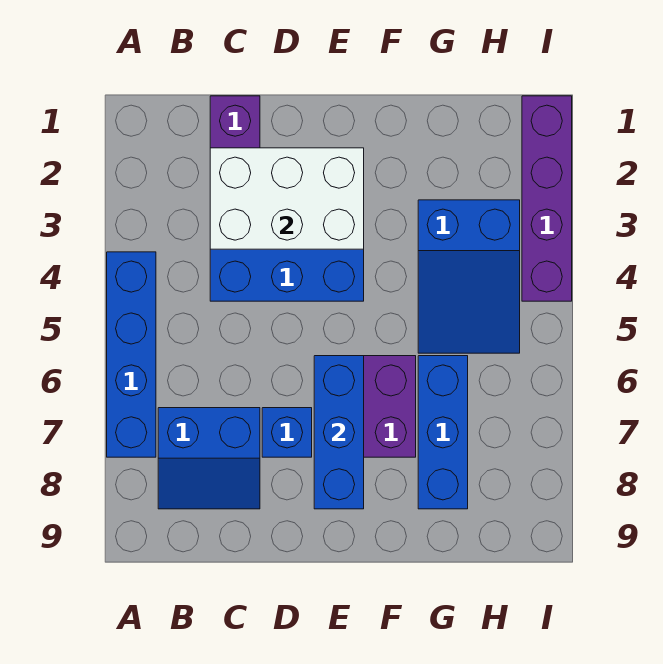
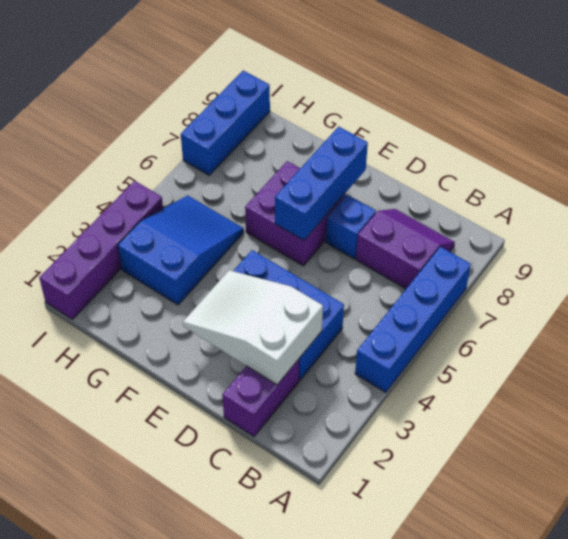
blue slope B7:C8 level 1 top 7 -> purple slope B7:C8 level 1 top 7
white brick C2:E3 level 2 -> white slope C2:E3 level 2 top C
blue brick G6:G8 level 1 -> blue brick I7:I9 level 1

